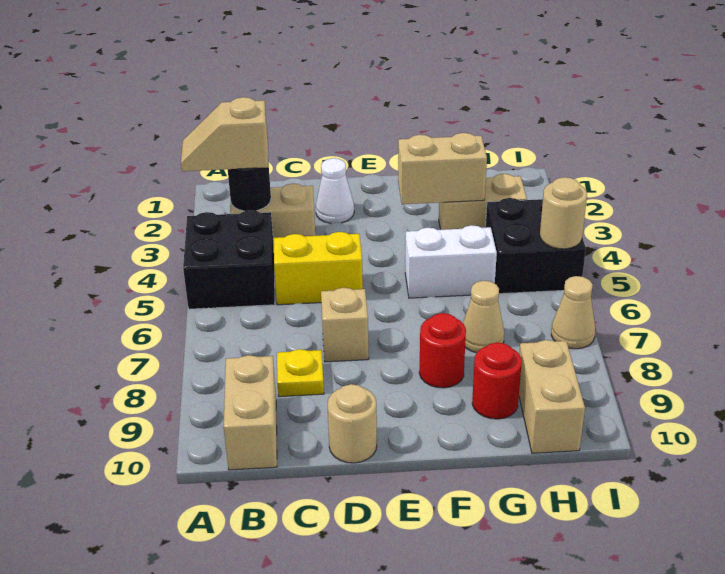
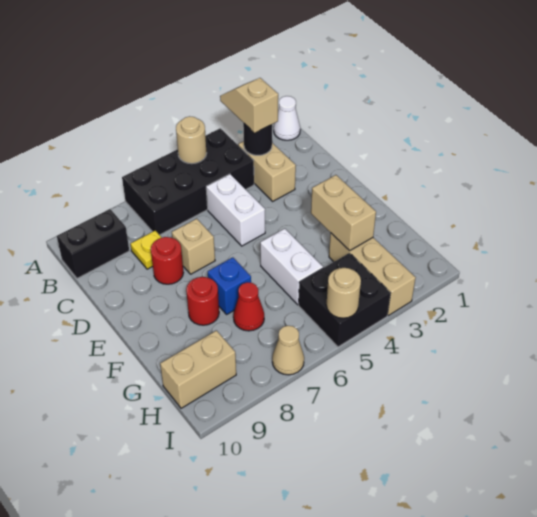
black brick A4:B5 level 1 -> black brick A4:B7 level 1
tan brick B9:B10 level 1 -> black brick B9:B10 level 1
yellow brick C5:D5 level 1 -> white brick C5:D5 level 1
white cone D2 level 1 -> white cone A1 level 1
tan round brick D10 level 1 -> tan round brick A5 level 2
none -> blue brick F7 level 1
tan brick G3:H3 level 1 -> tan brick G3:I3 level 1
tan cone G7 level 1 -> red cone G7 level 1
red round brick G9 level 1 -> red round brick D8 level 1

